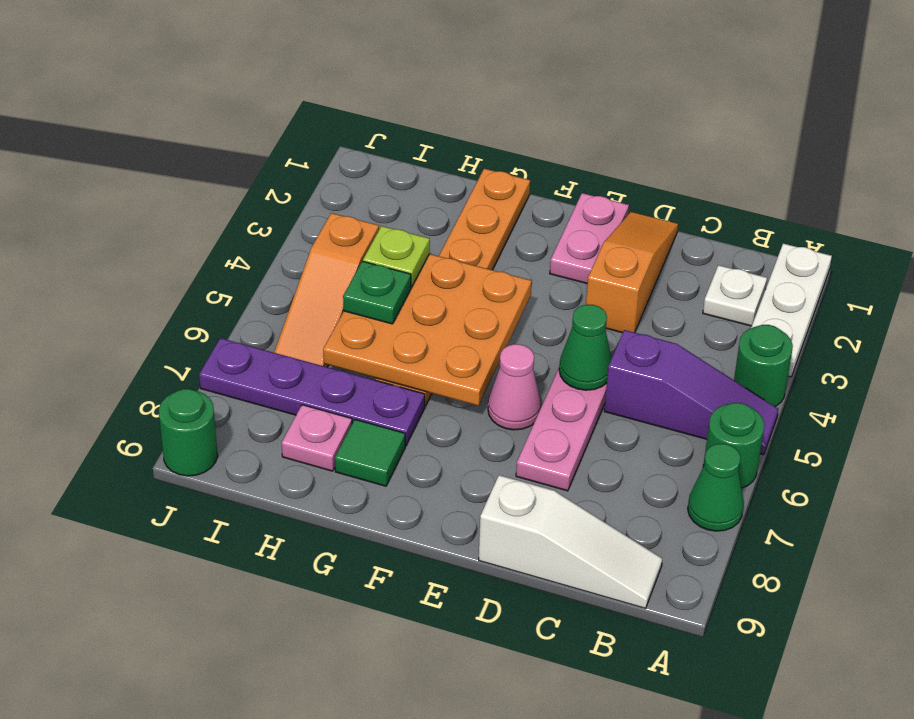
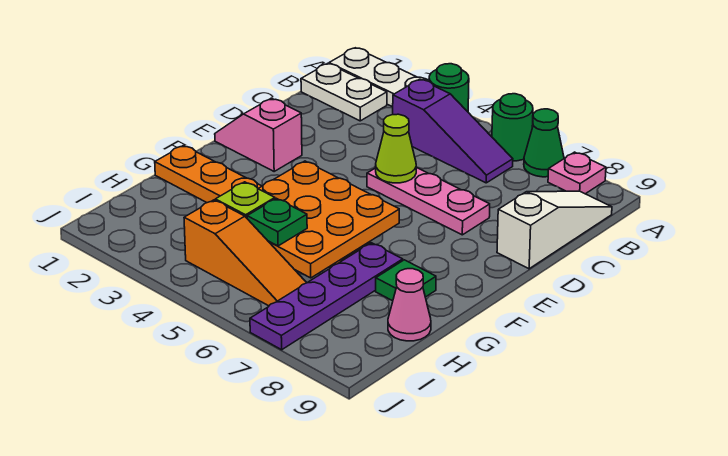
purple slope A5:C5 level 1 top C -> purple slope B4:B6 level 1 top 4
white plate B2 level 1 -> white plate B1:B2 level 1
orange slope D1:D3 level 1 top 3 -> none
green cone D5 level 2 -> lime cone D5 level 2
pink plate E1:E2 level 1 -> pink slope E1:E2 level 1 top 2
pink cone E6 level 1 -> pink cone H9 level 1
pink plate H8 level 1 -> pink plate A8 level 1
green round brick J9 level 1 -> none

